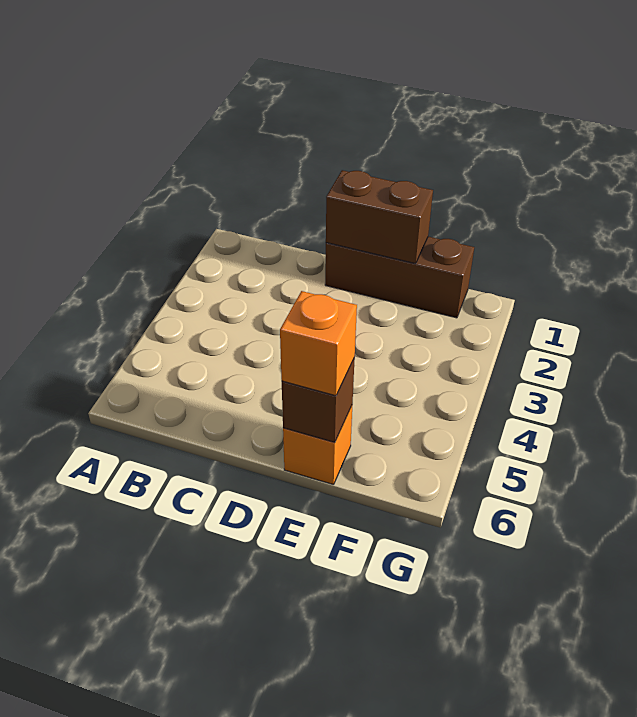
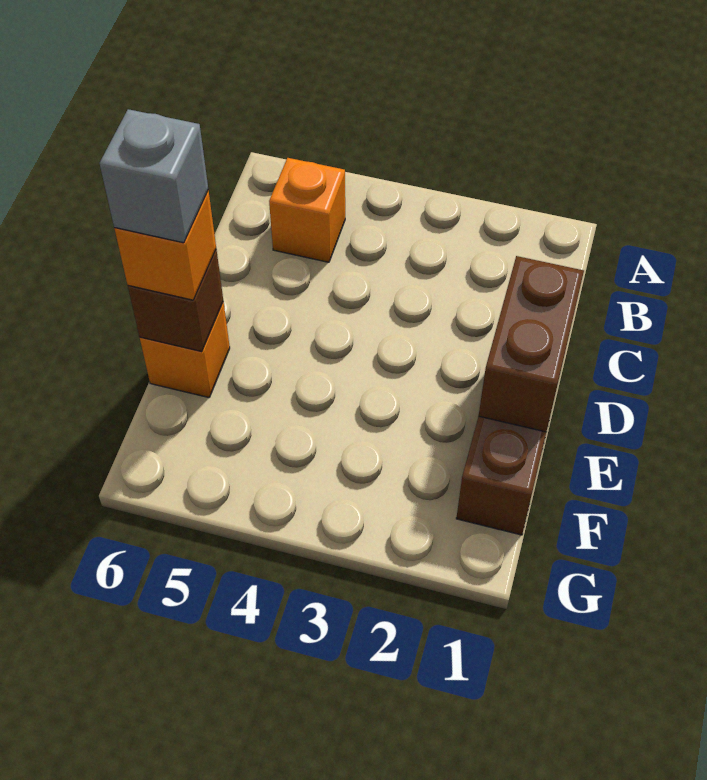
none -> orange brick B5 level 1
none -> grey brick E6 level 4

